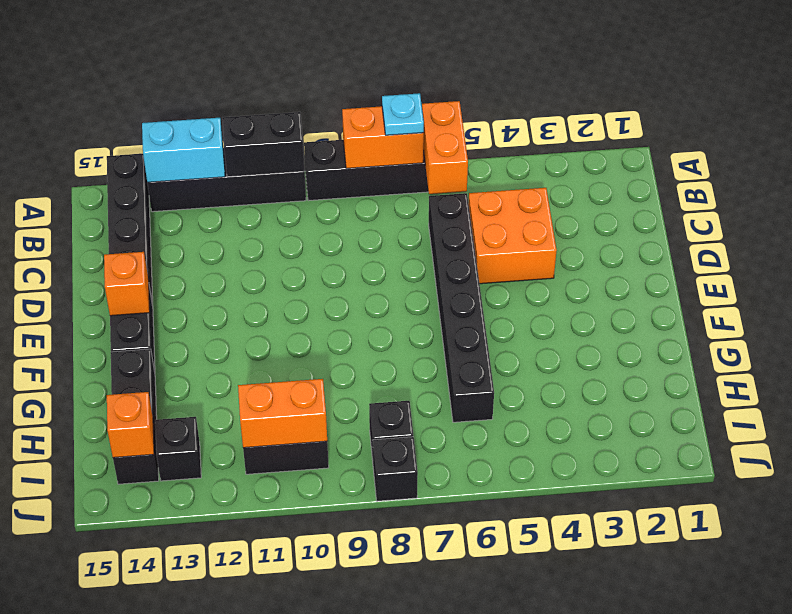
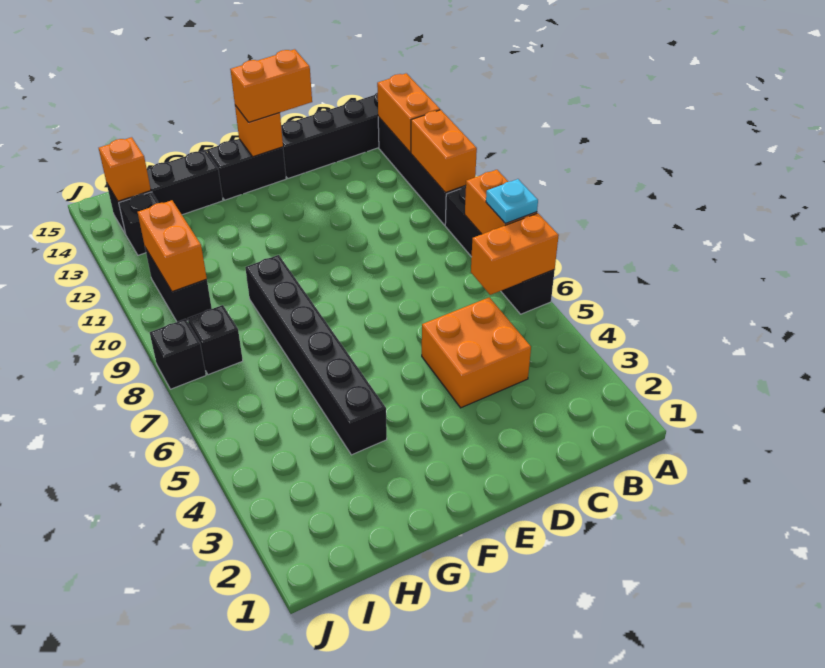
black brick A10:A11 level 2 -> orange brick A10:A11 level 2
cyan brick A12:A13 level 2 -> orange brick A12:A13 level 2
black brick C6:H6 level 1 -> black brick G4:G9 level 1
none -> orange brick D14:E14 level 3

